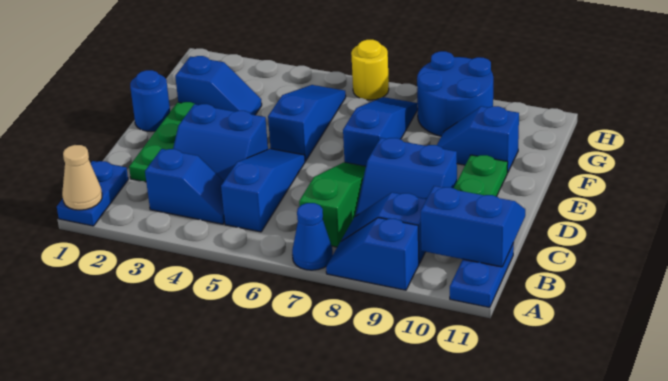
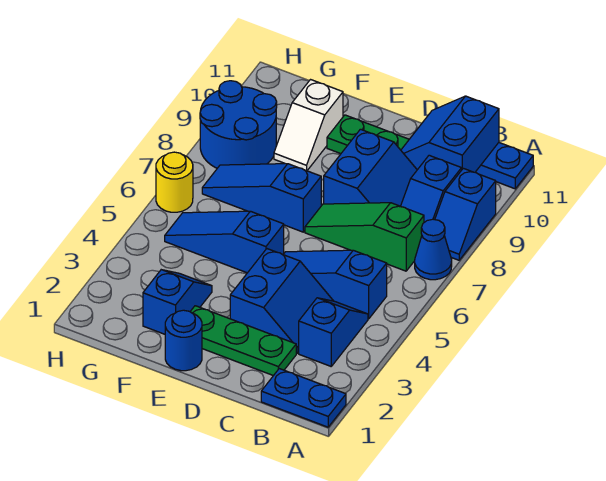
tan cone A1 level 2 -> none
blue slope F9:F10 level 1 top 10 -> white slope F9:F10 level 1 top 10

